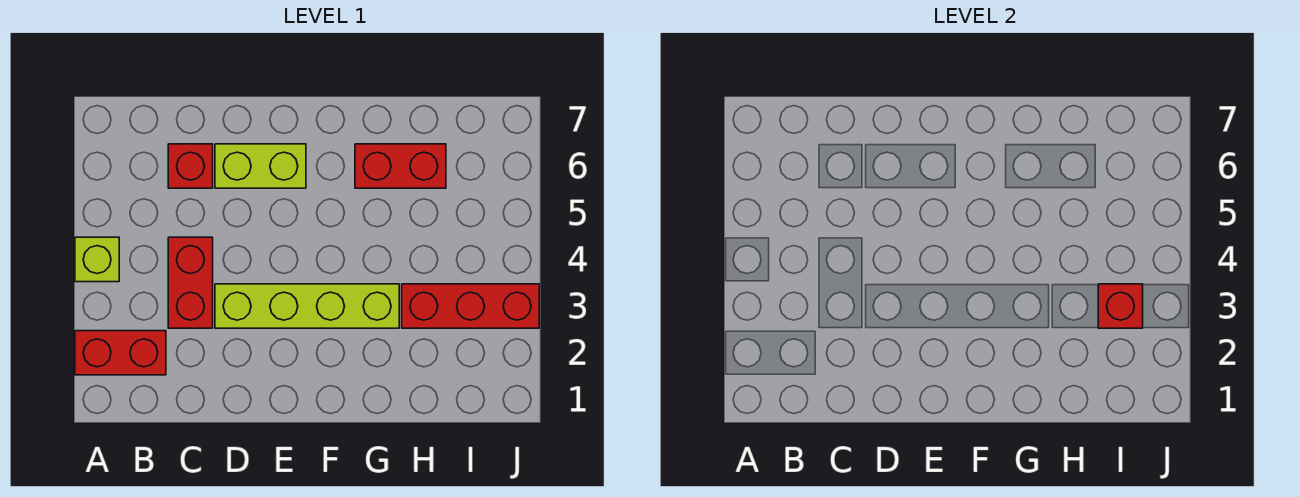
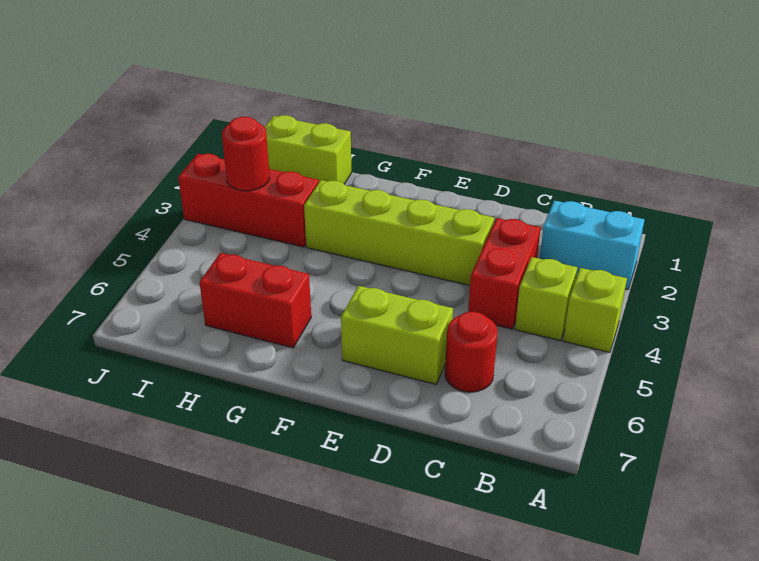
red brick A2:B2 level 1 -> cyan brick A2:B2 level 1
none -> lime brick B4 level 1
red brick C6 level 1 -> red round brick C6 level 1
none -> lime brick H1:I1 level 1
red brick I3 level 2 -> red round brick I3 level 2

